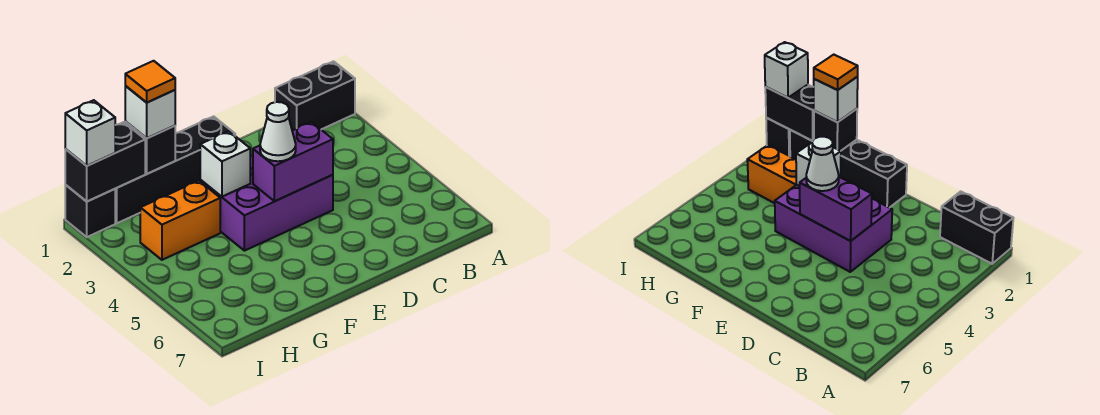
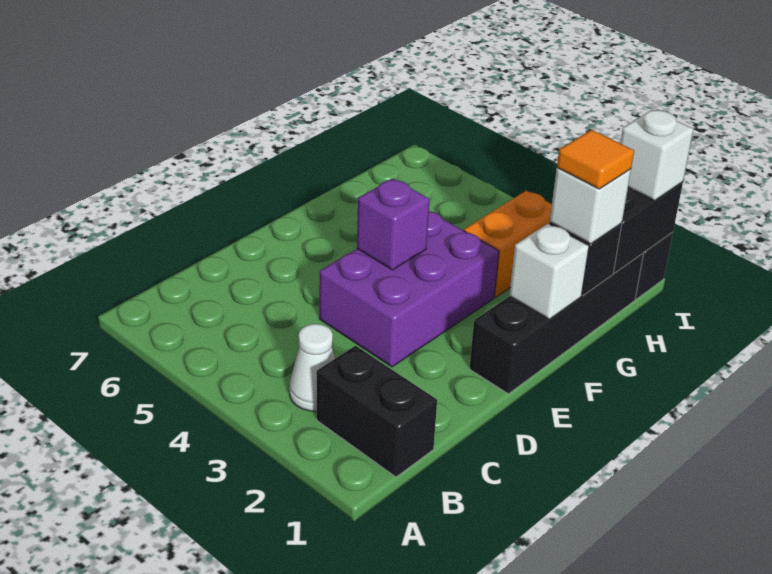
black brick A1:B1 level 1 -> black brick B1:B2 level 1
purple brick D4:E4 level 2 -> purple brick E4 level 2
white cone E4 level 3 -> white cone B3 level 1
white brick F3 level 2 -> white brick F1 level 2

